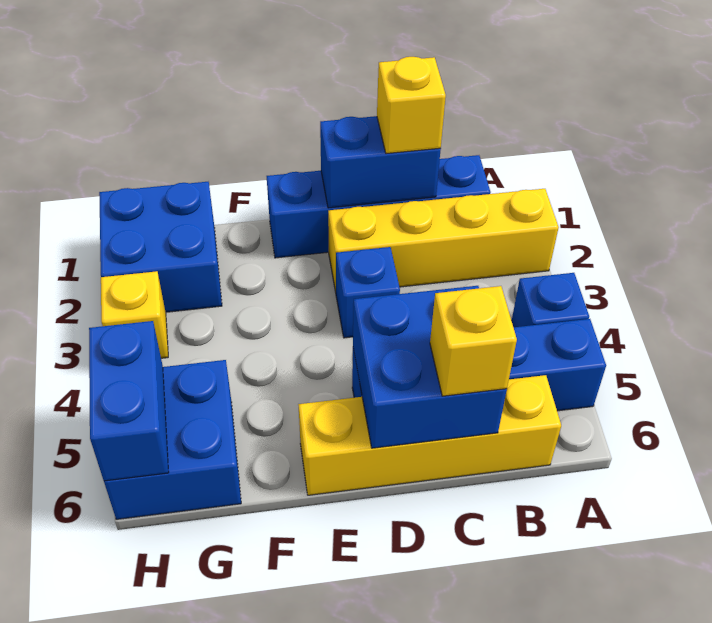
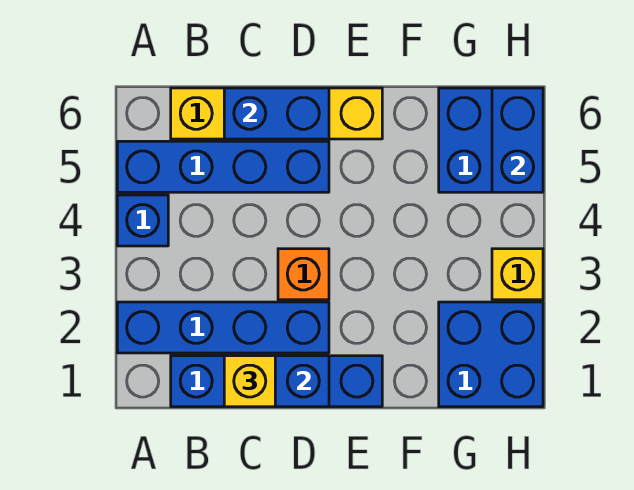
yellow brick A2:D2 level 1 -> blue brick A2:D2 level 1
blue brick C5:D6 level 2 -> blue brick C6:D6 level 2
yellow brick C6 level 3 -> none
blue brick D3 level 1 -> orange brick D3 level 1

